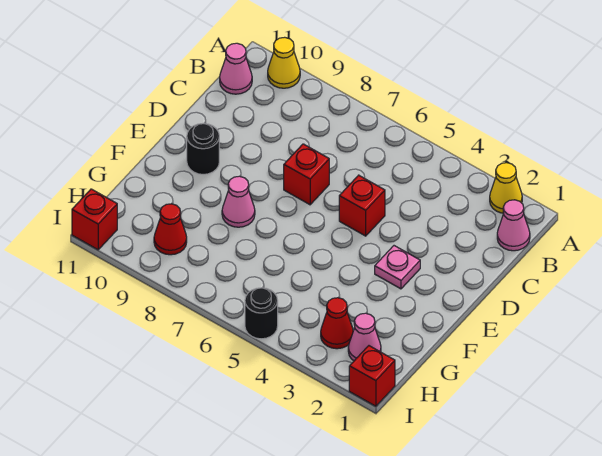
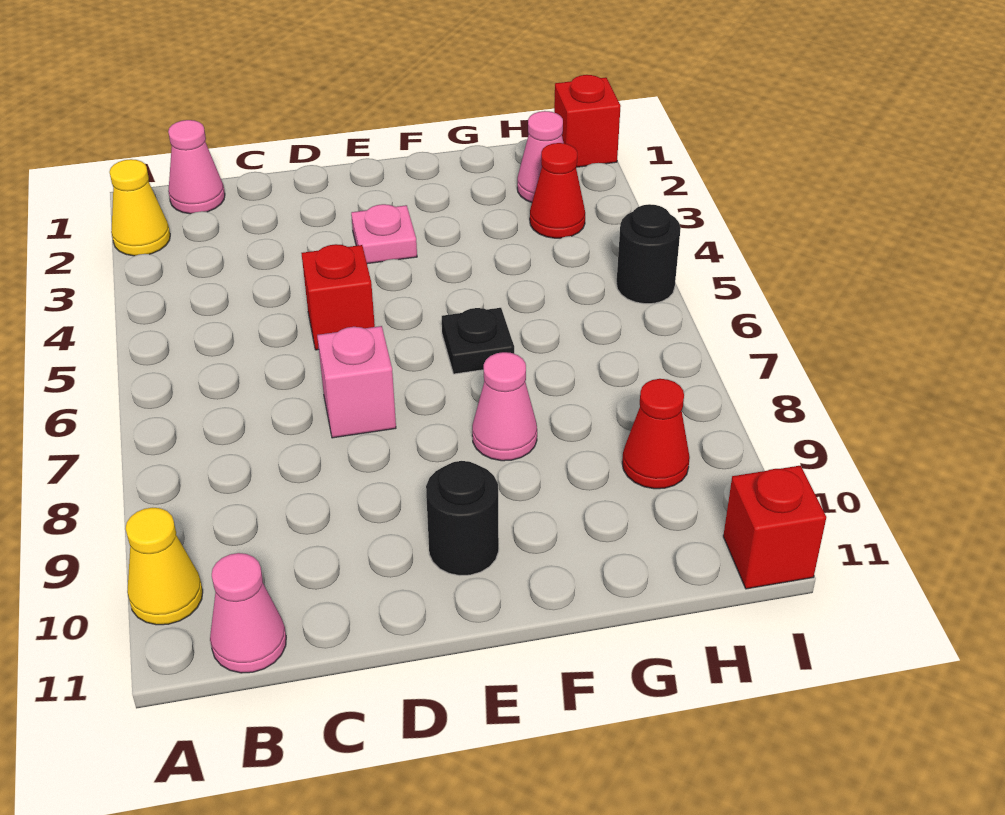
red brick D7 level 1 -> pink brick D7 level 1
none -> black plate F6 level 1

